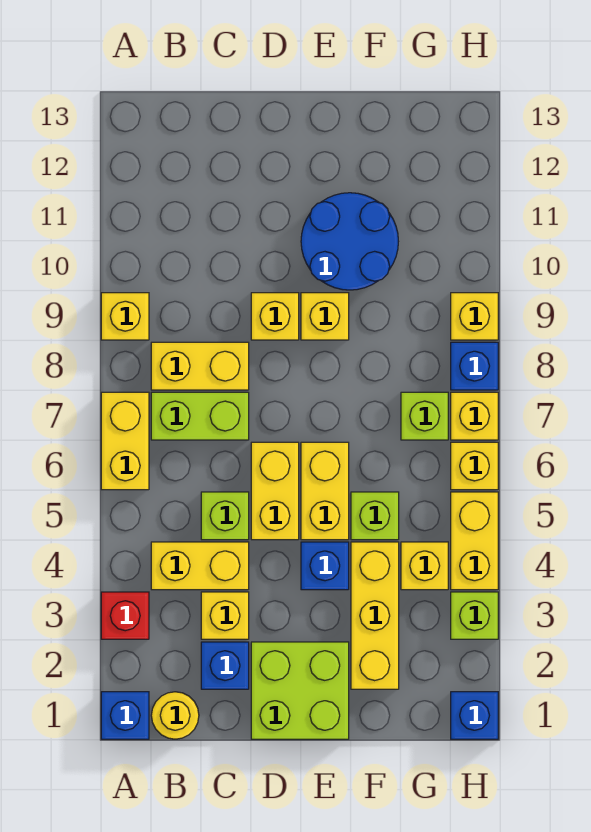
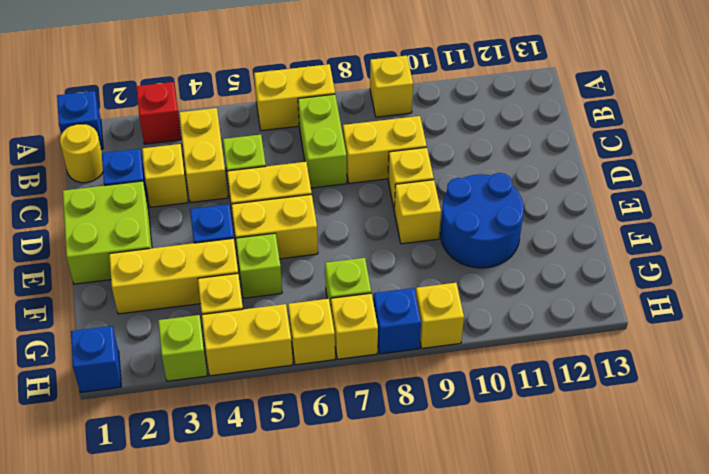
yellow brick B8:C8 level 1 -> yellow brick C8:C9 level 1

